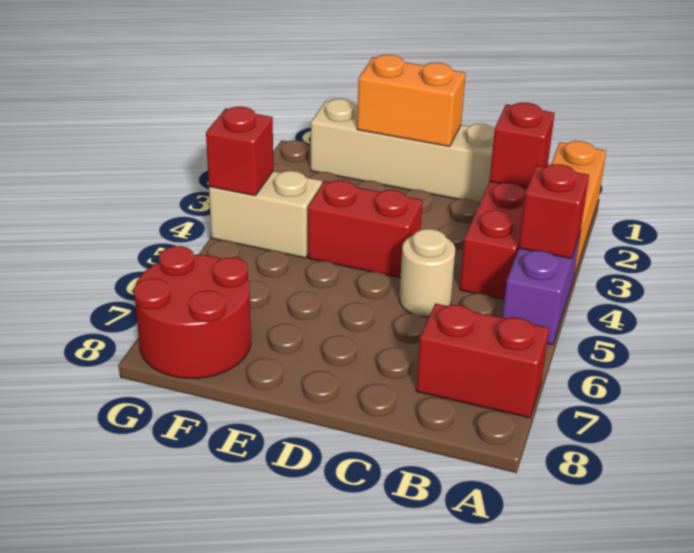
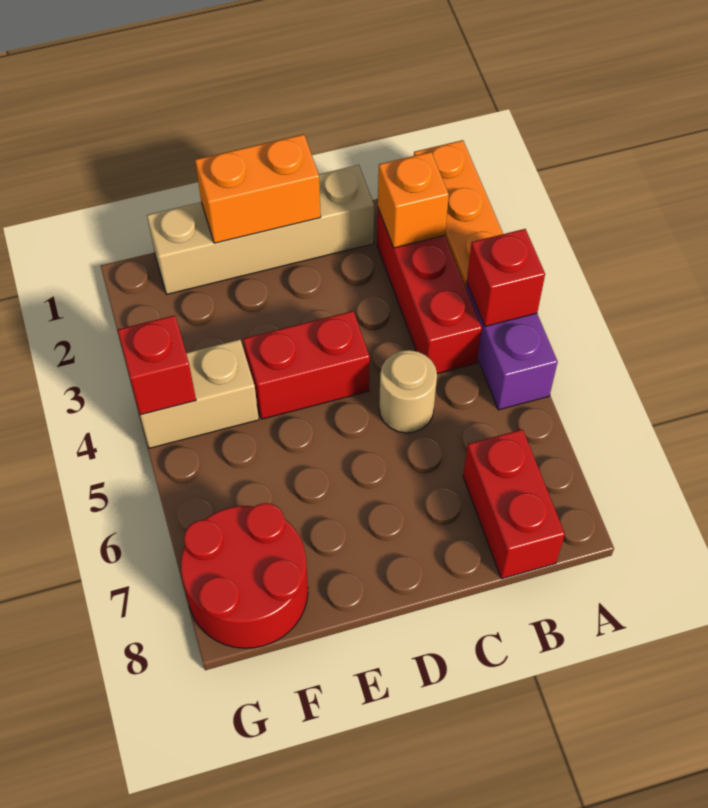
red brick A7:B7 level 1 -> red brick B7:B8 level 1
red brick B2 level 2 -> orange brick B2 level 2

